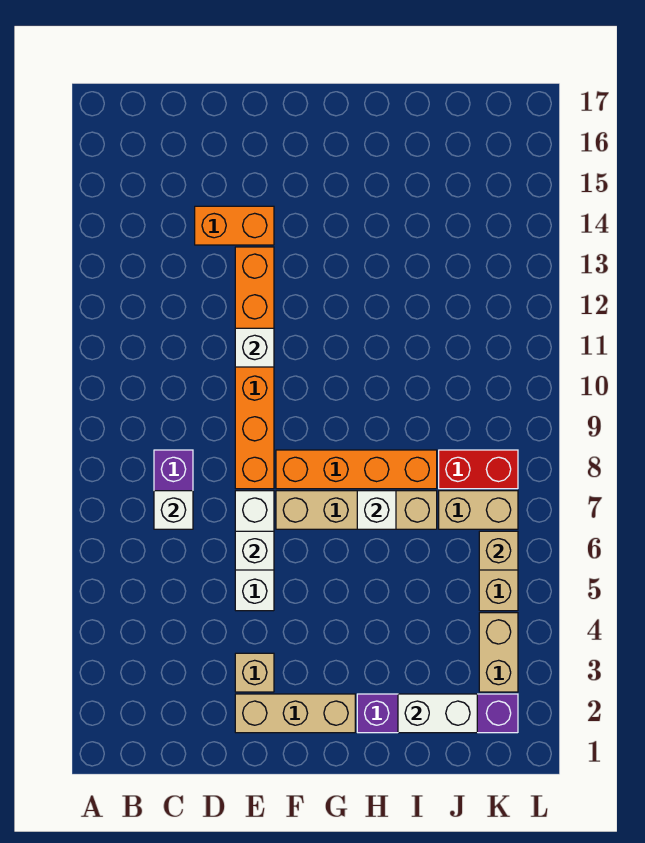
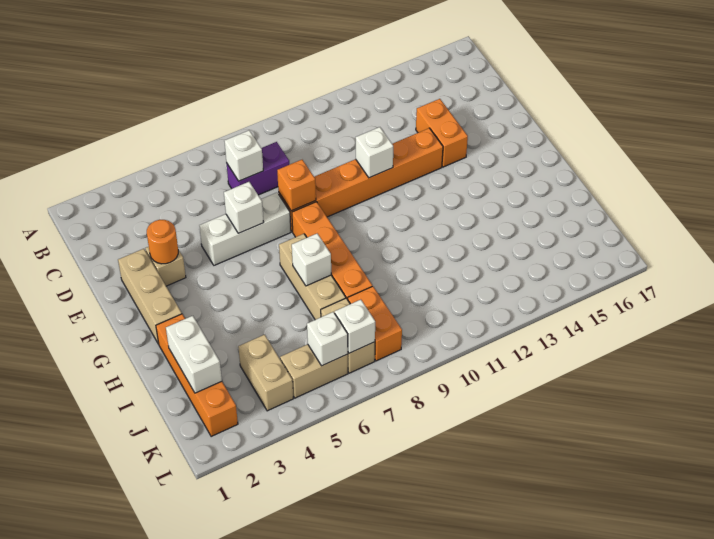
none -> orange round brick E3 level 2
none -> orange brick E8 level 2
tan brick F7:I7 level 1 -> tan brick G7:I7 level 1
purple brick H2:K2 level 1 -> orange brick H2:K2 level 1
red brick J8:K8 level 1 -> orange brick J8:K8 level 1
tan brick K3:K4 level 1 -> tan brick J4:K4 level 1
tan brick K6 level 2 -> white brick K6 level 2
none -> white brick K7 level 2

